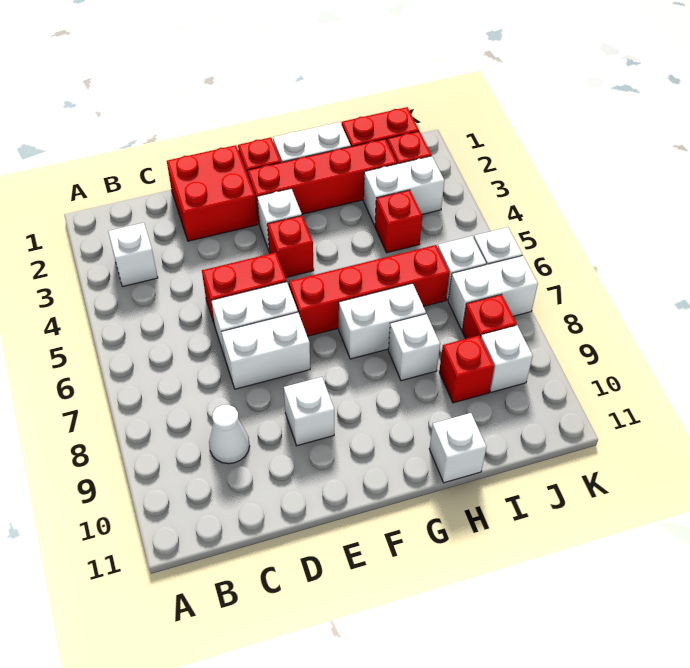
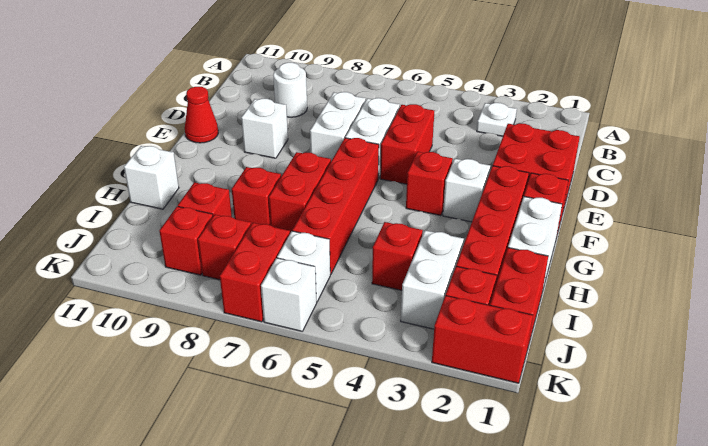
white brick B3 level 1 -> white plate B3 level 1
white cone C9 level 1 -> white round brick C9 level 1
none -> red cone E11 level 1
white brick G7:H7 level 1 -> red brick G7:H7 level 1
white brick H8 level 1 -> red brick H8 level 1
white brick J7:K7 level 1 -> red brick J7:K7 level 1
white brick J9 level 1 -> red brick J9 level 1
none -> red brick K1:K2 level 1

